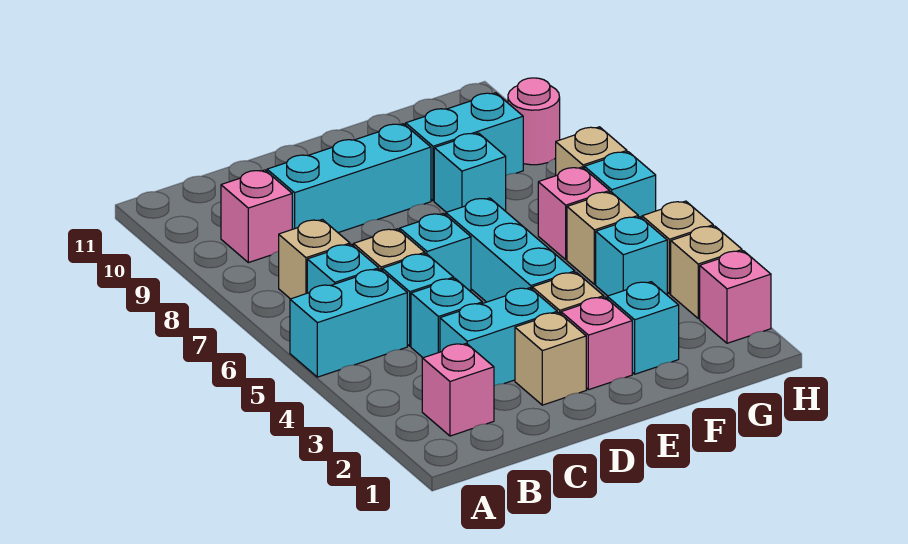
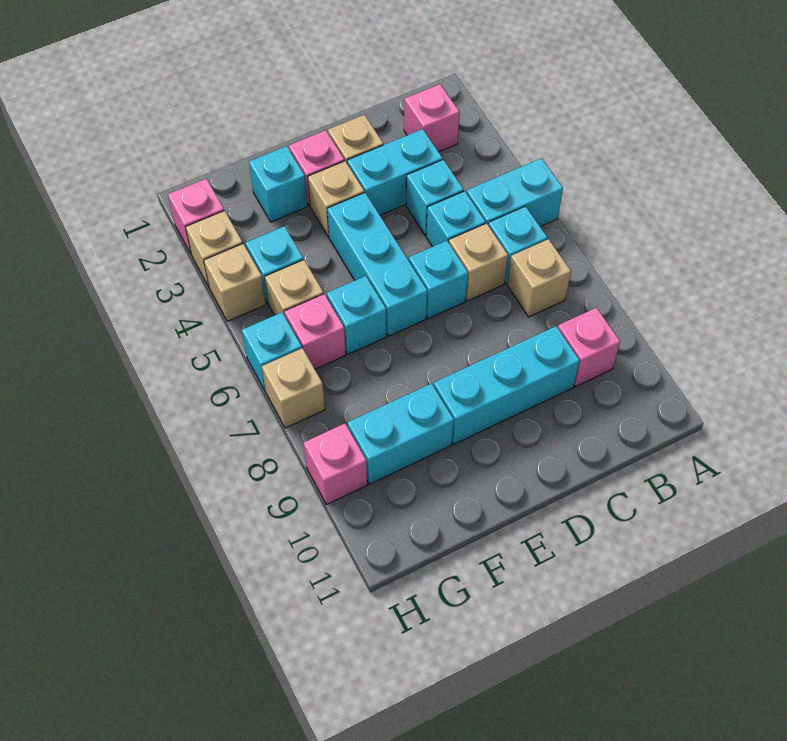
cyan brick F8 level 1 -> cyan brick F6 level 1
pink round brick H9 level 1 -> pink brick H9 level 1

